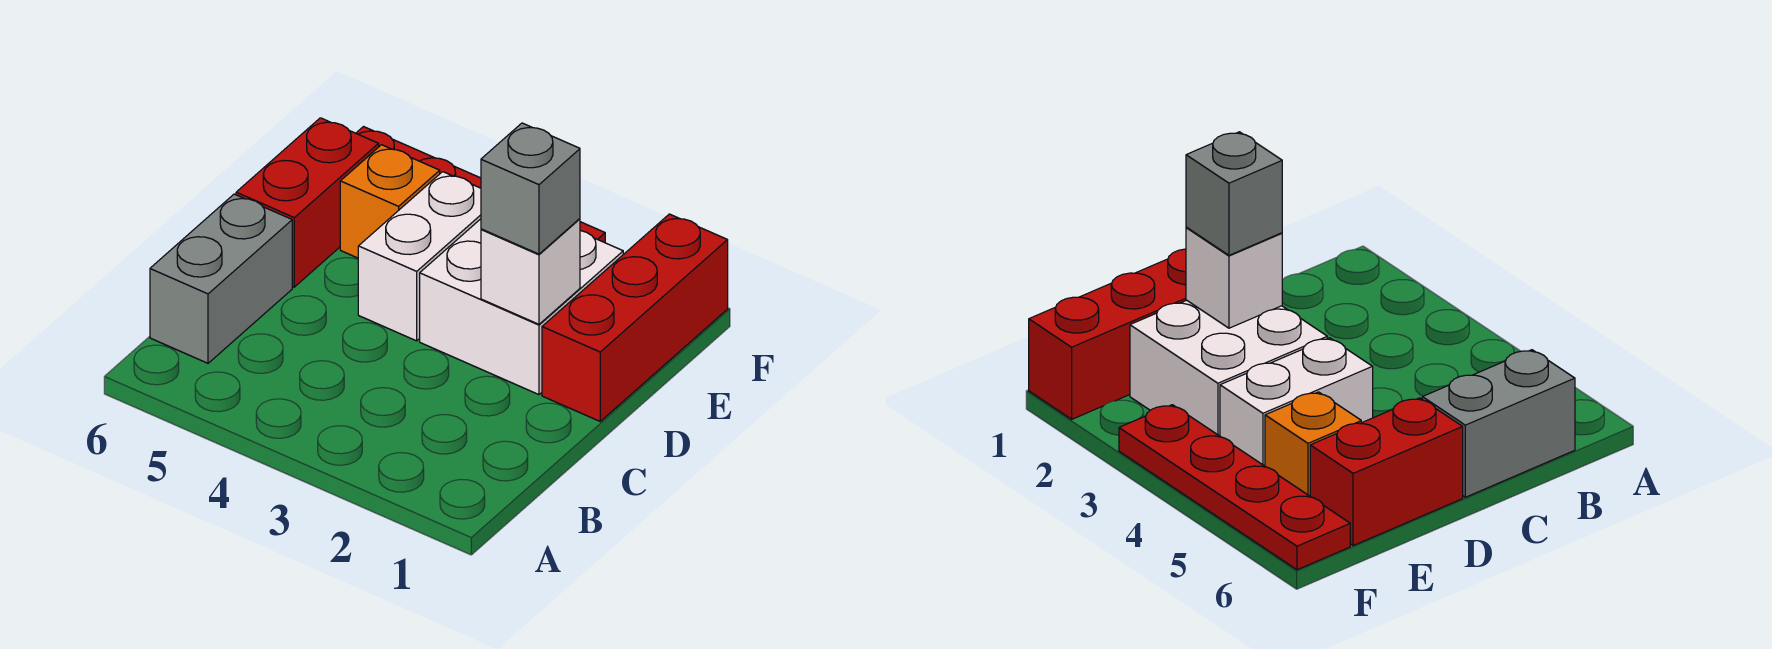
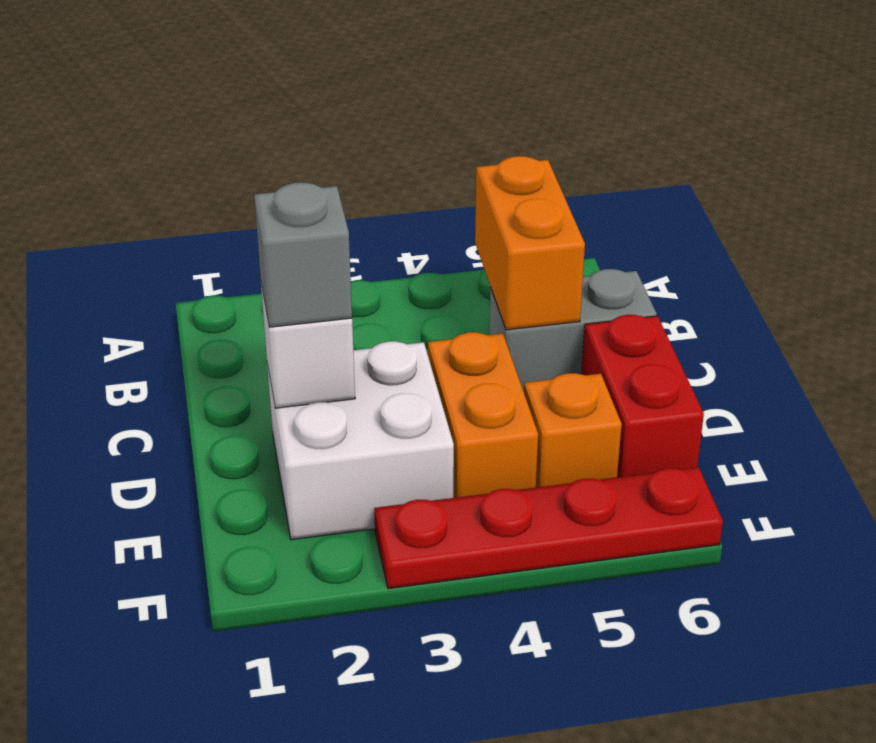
none -> orange brick B5:C5 level 2
grey brick B6:C6 level 1 -> grey brick C5:C6 level 1
red brick D1:F1 level 1 -> none
white brick D4:E4 level 1 -> orange brick D4:E4 level 1

